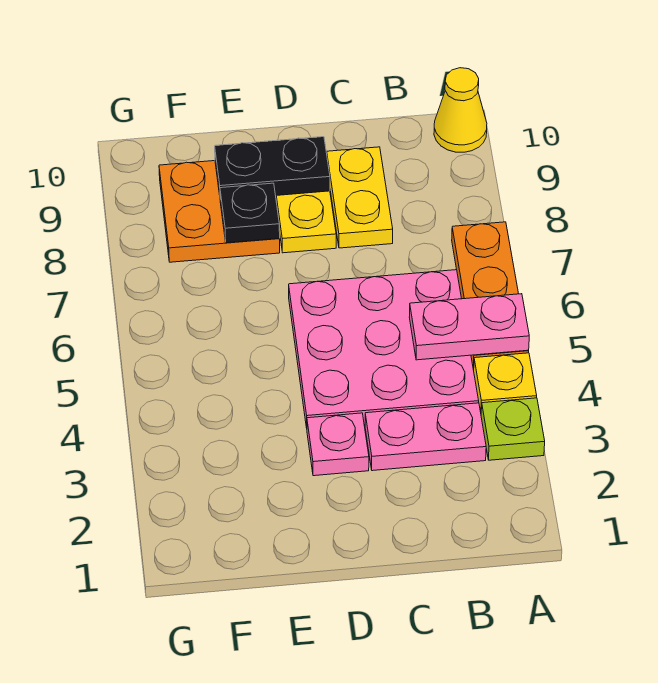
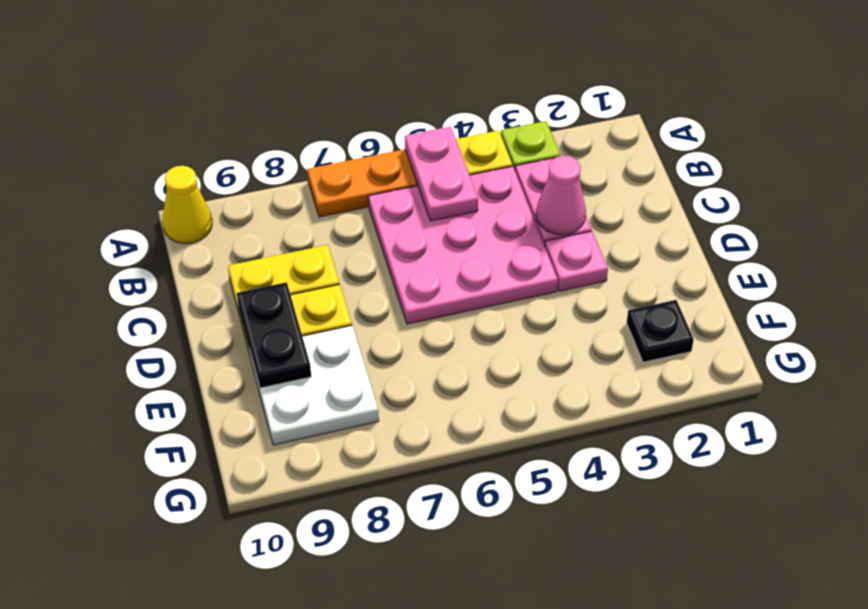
none -> pink cone C3 level 2
orange plate E8:F9 level 1 -> white plate E8:F9 level 1
black plate E8 level 2 -> black plate F2 level 1

